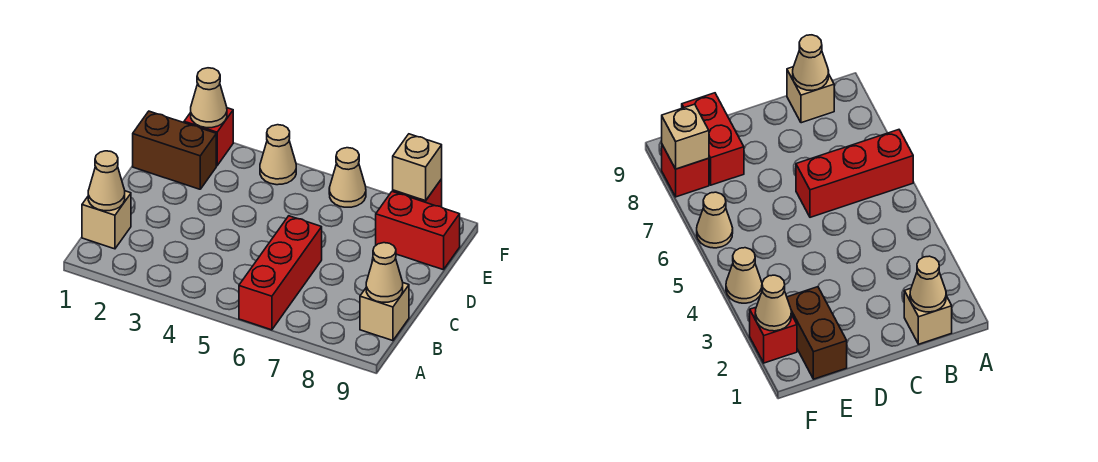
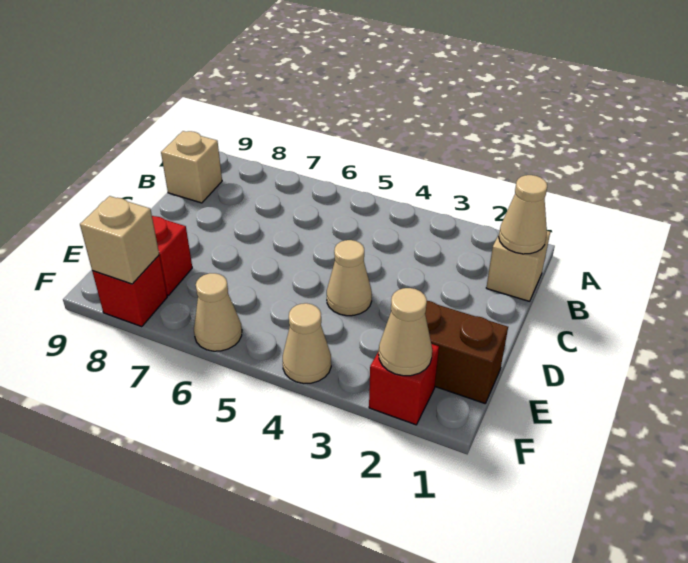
red brick A6:C6 level 1 -> none
tan cone B9 level 2 -> tan cone D4 level 1

